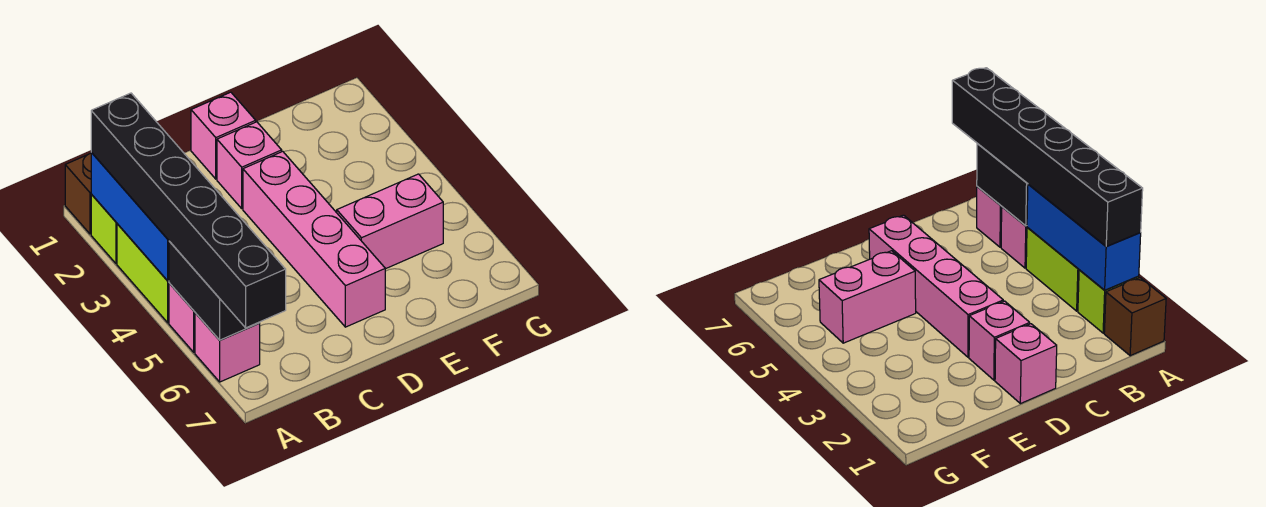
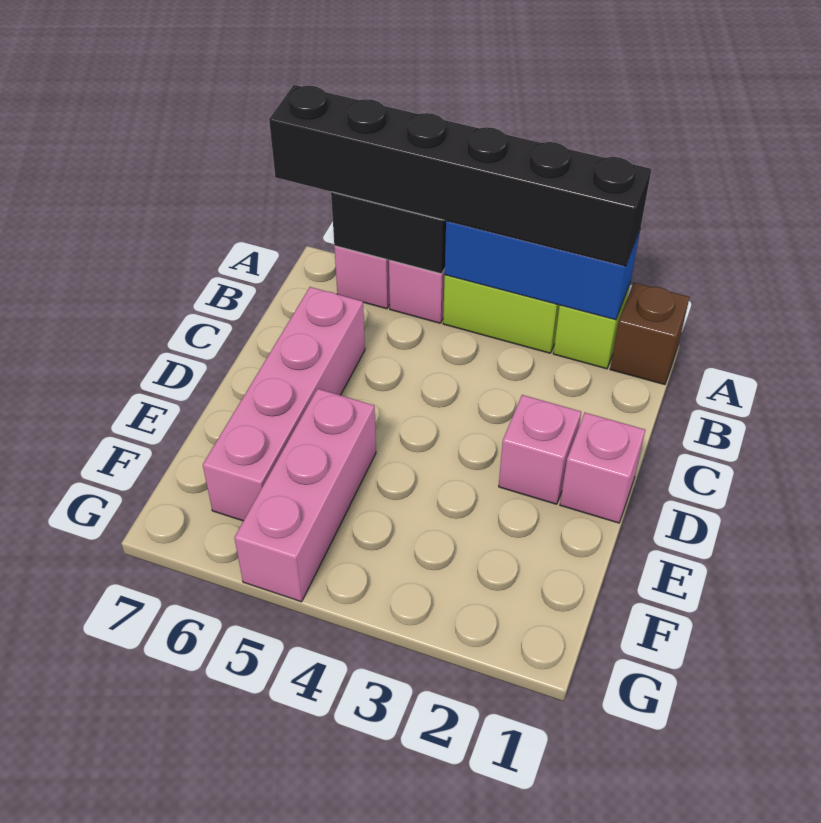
pink brick D3:D6 level 1 -> pink brick C6:F6 level 1
pink brick E5:F5 level 1 -> pink brick E5:G5 level 1

